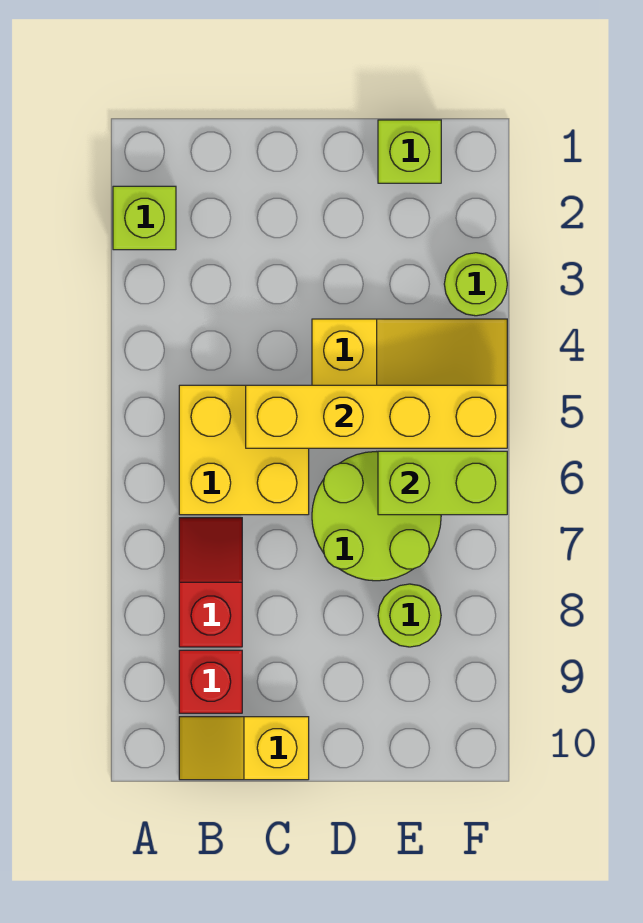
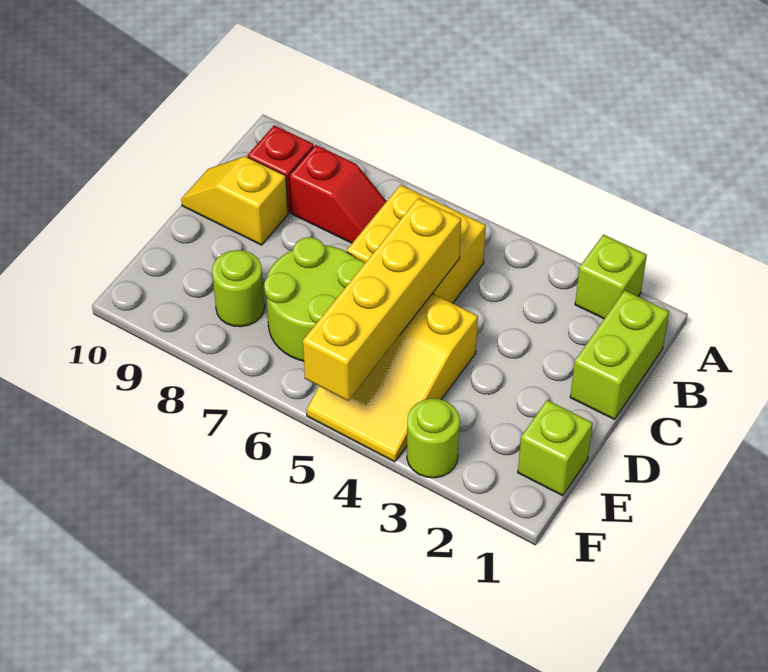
yellow slope B10:C10 level 1 top C -> yellow slope C9:C10 level 1 top 9
lime brick E6:F6 level 2 -> lime brick B1:C1 level 1

